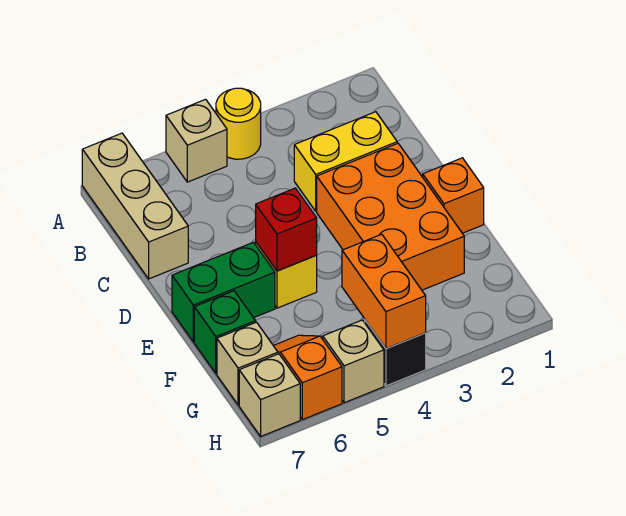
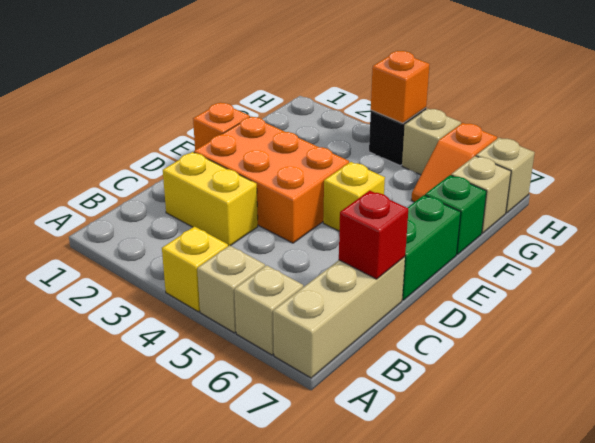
yellow round brick A4 level 1 -> yellow brick A4 level 1
none -> tan brick A6 level 1
orange brick D2:F3 level 1 -> orange brick D2:E4 level 1
red brick E5 level 2 -> red brick C7 level 2
green brick E6:E7 level 1 -> green brick D7:E7 level 1
orange brick G4:H4 level 2 -> orange brick H4 level 2

